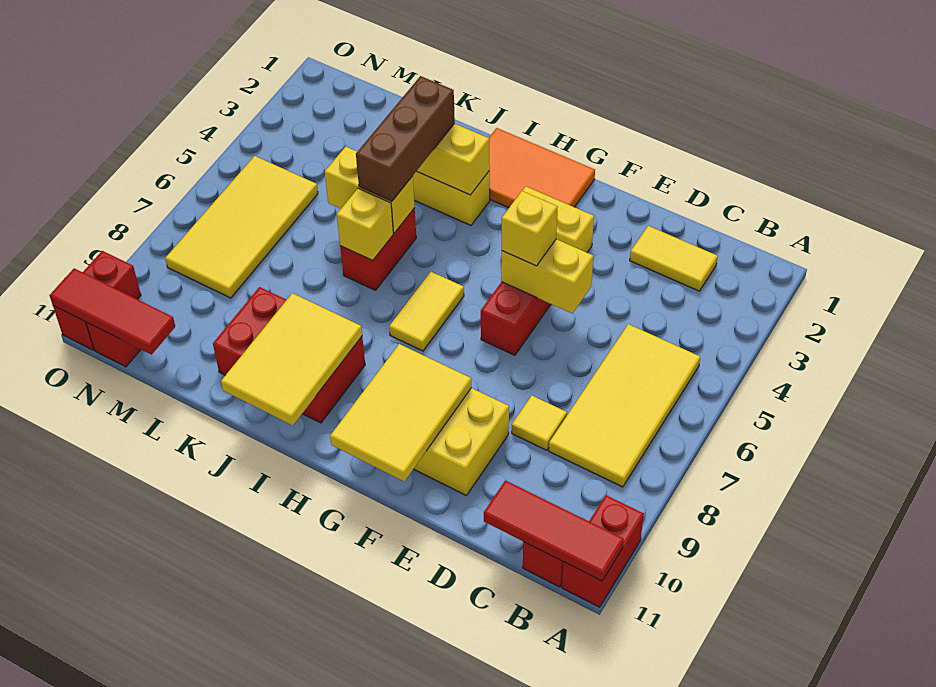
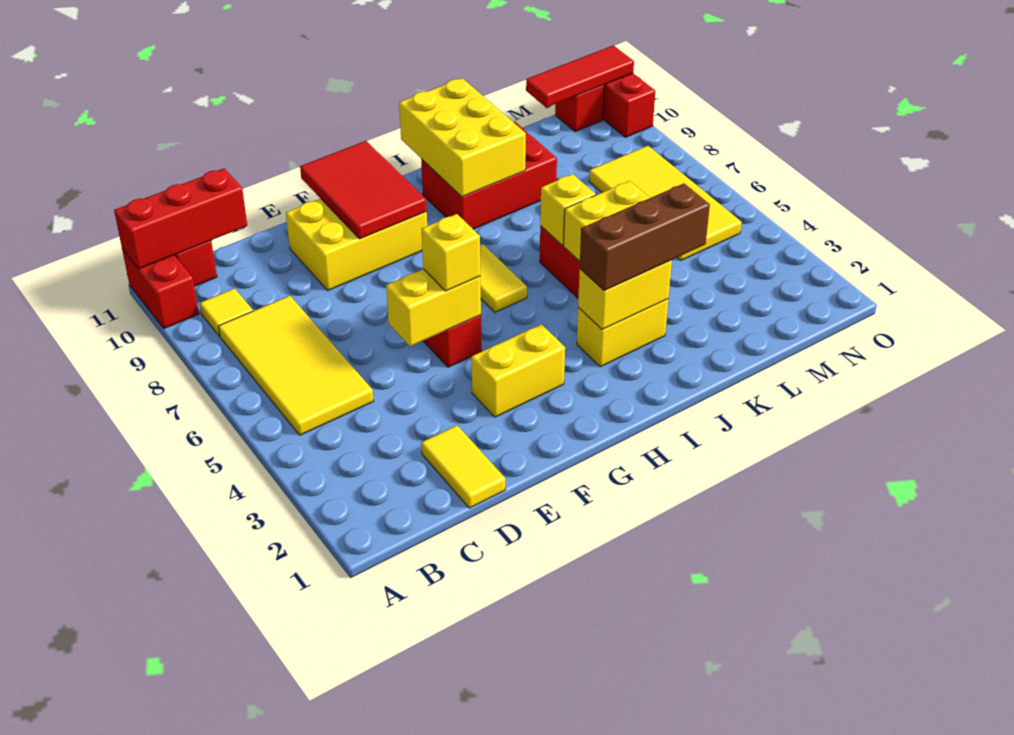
red tile A11:C11 level 2 -> red brick A11:C11 level 2
yellow tile C2:D2 level 1 -> yellow tile D1:D2 level 1
yellow tile D8 level 1 -> yellow tile B9 level 1
yellow tile F9:G11 level 2 -> red tile F9:G11 level 2
orange tile G1:I2 level 1 -> none
yellow tile I9:J11 level 2 -> yellow brick I9:J11 level 2
brown brick J3:J5 level 3 -> brown brick I3:K3 level 3

